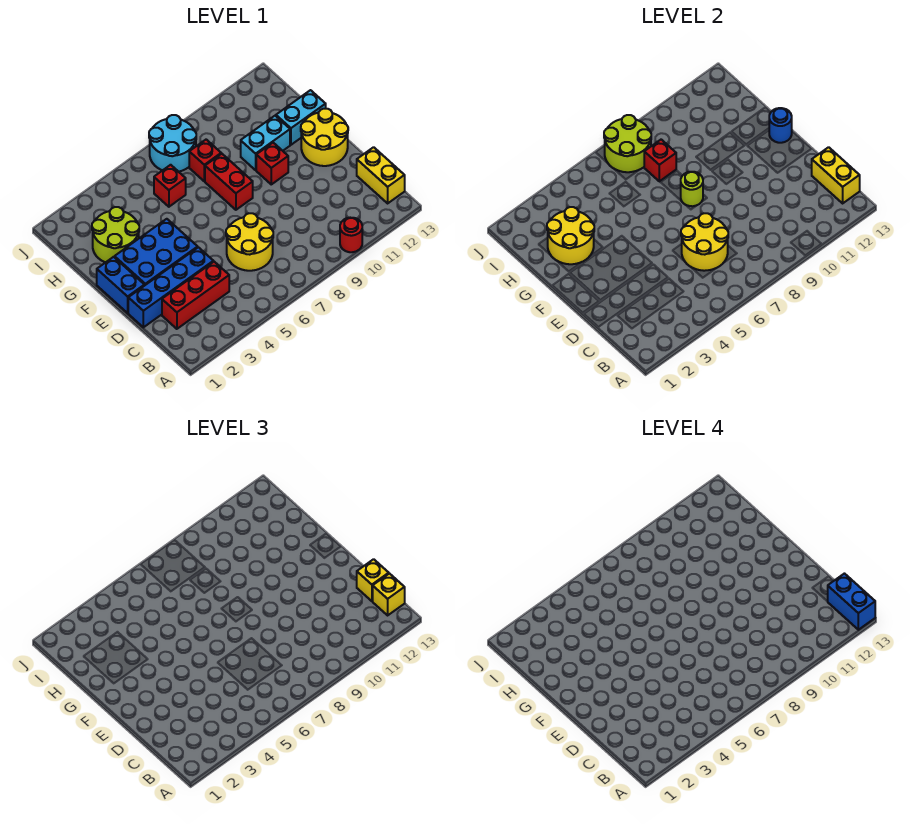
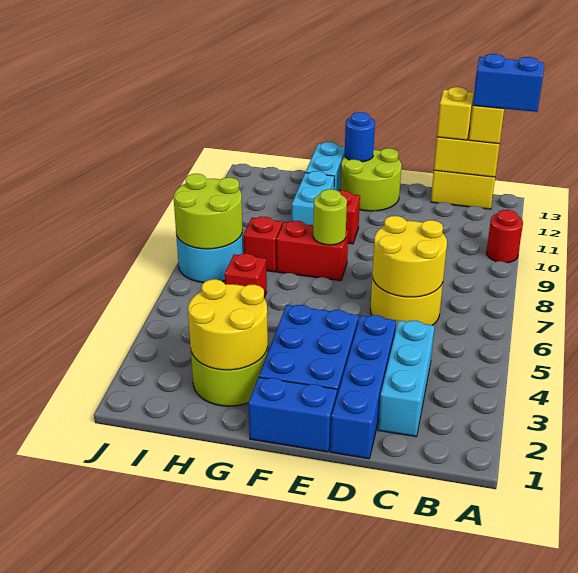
red brick C2:C4 level 1 -> cyan brick C2:C4 level 1
yellow round brick E12:F13 level 1 -> lime round brick E12:F13 level 1
red brick H8 level 2 -> none

